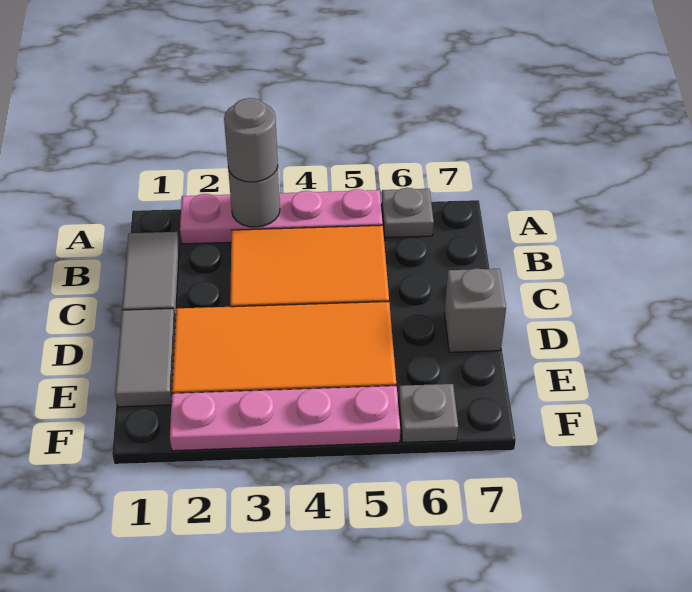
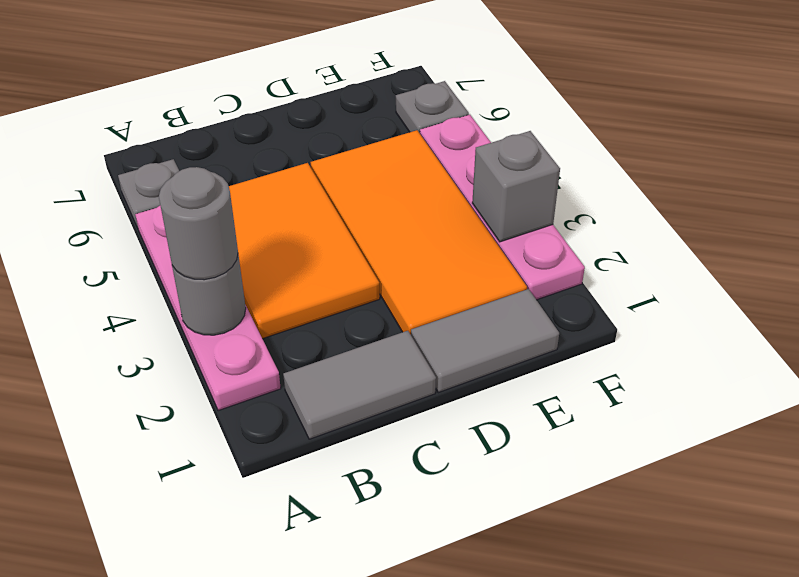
grey brick D7 level 1 -> grey brick F3 level 2

